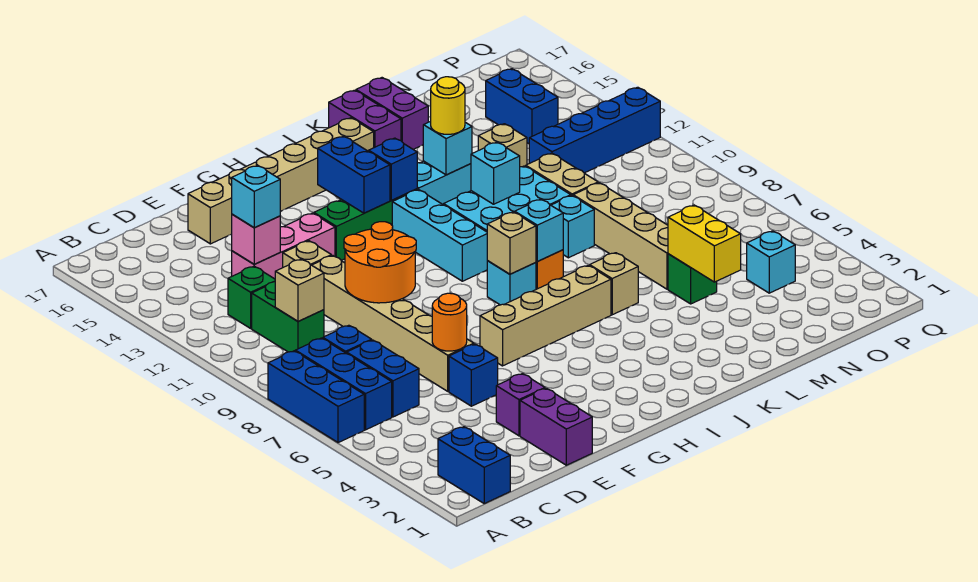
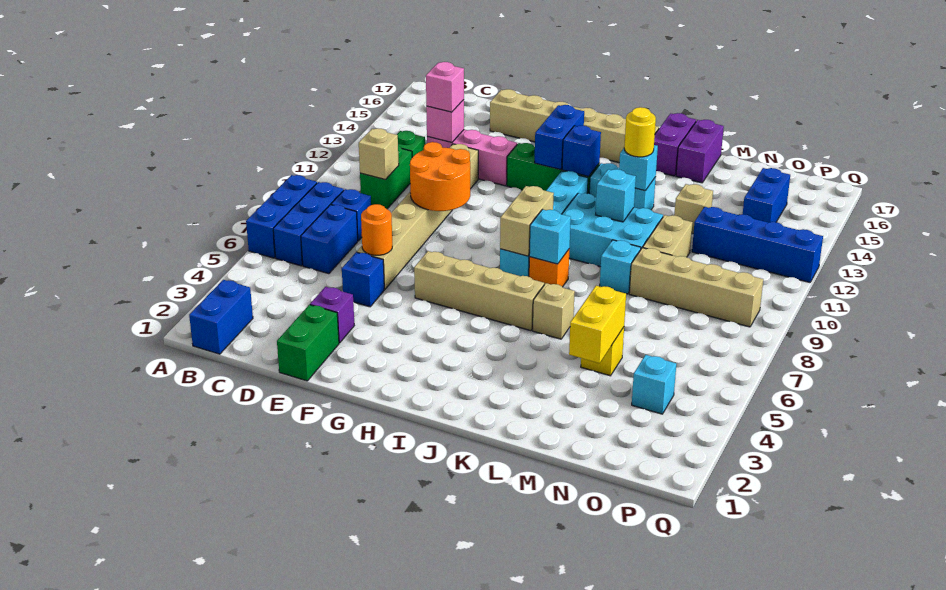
cyan brick D13 level 3 -> pink brick D13 level 3
purple brick E1:E2 level 1 -> green brick E1:E2 level 1
tan brick I8 level 2 -> tan brick I8:I9 level 2
green brick M5 level 1 -> yellow brick M5 level 1
tan brick M6:M9 level 1 -> tan brick M9:P9 level 1

